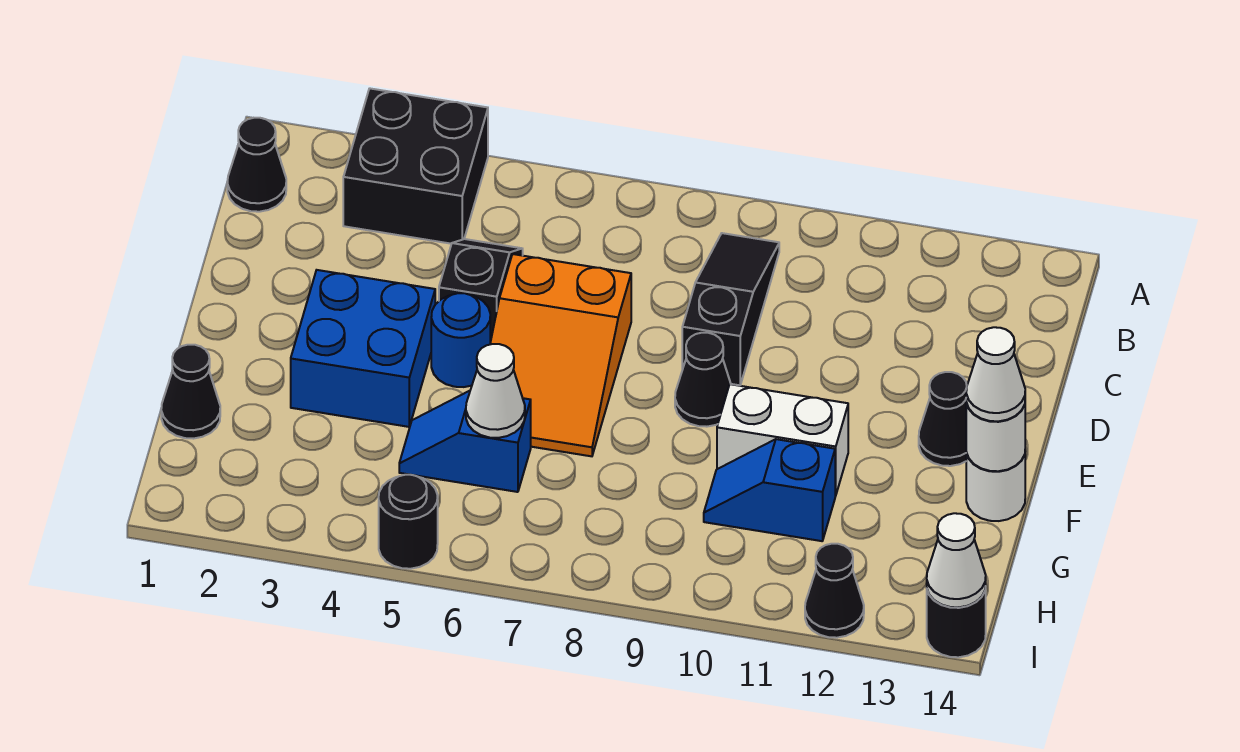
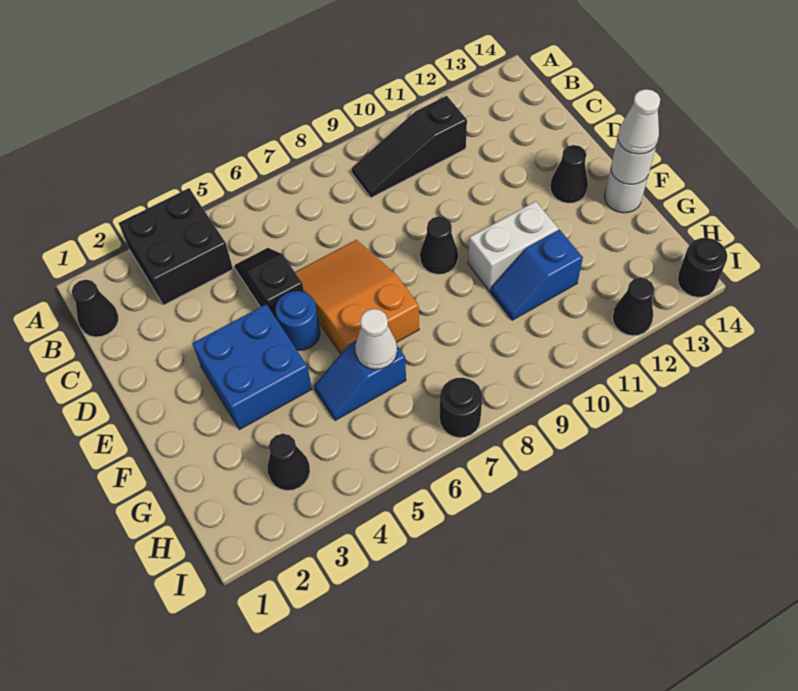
black slope B9:D9 level 1 top D -> black slope B9:B11 level 1 top 11
orange slope D6:F7 level 1 top D -> orange slope D6:F7 level 1 top F
black cone G1 level 1 -> black cone H3 level 1
black round brick I5 level 1 -> black round brick I7 level 1
white cone I14 level 2 -> none

